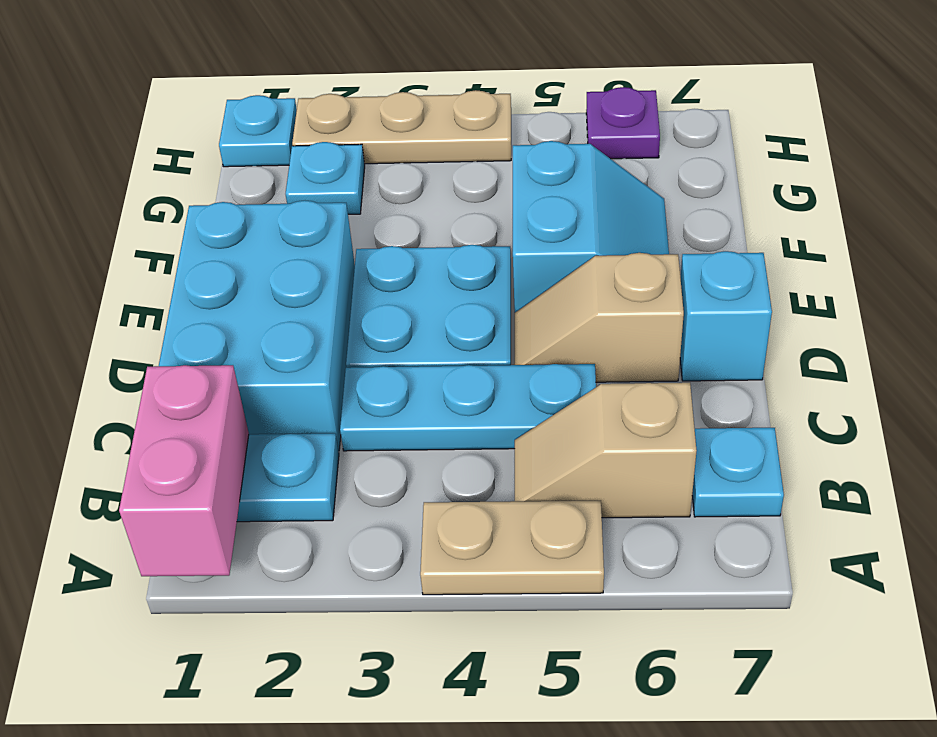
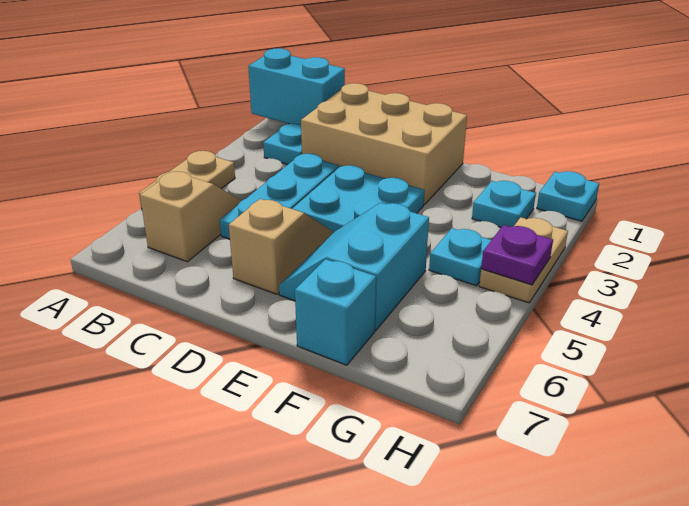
pink brick A1:B1 level 2 -> cyan brick A1:B1 level 2
cyan plate B7 level 1 -> cyan plate G4 level 1
cyan brick C1:E2 level 1 -> tan brick C1:E2 level 1
cyan brick D7 level 1 -> cyan brick F7 level 1
cyan slope E5:F6 level 1 top 5 -> cyan slope E5:F6 level 1 top F
tan plate H2:H4 level 1 -> tan plate H3:H4 level 1
purple plate H6 level 1 -> purple plate H4 level 2

